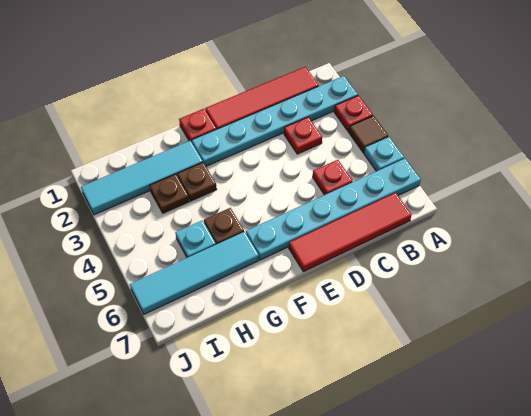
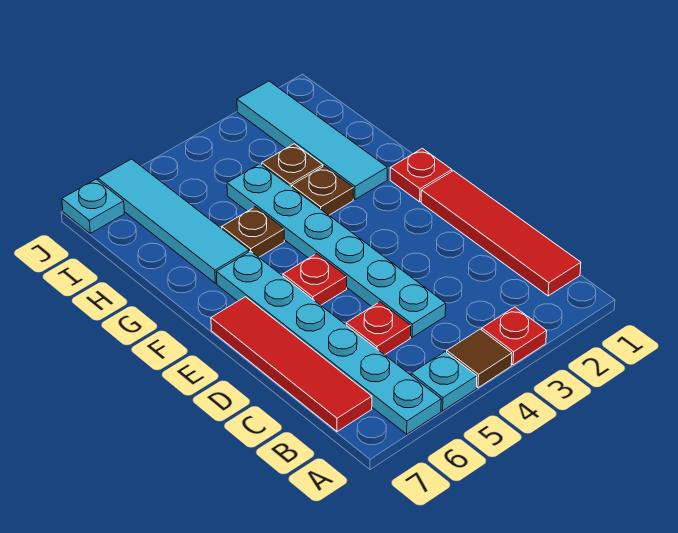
cyan plate A2:F2 level 1 -> cyan plate C4:H4 level 1
red plate C3 level 1 -> red plate E5 level 1
cyan plate H5 level 1 -> cyan plate J7 level 1

